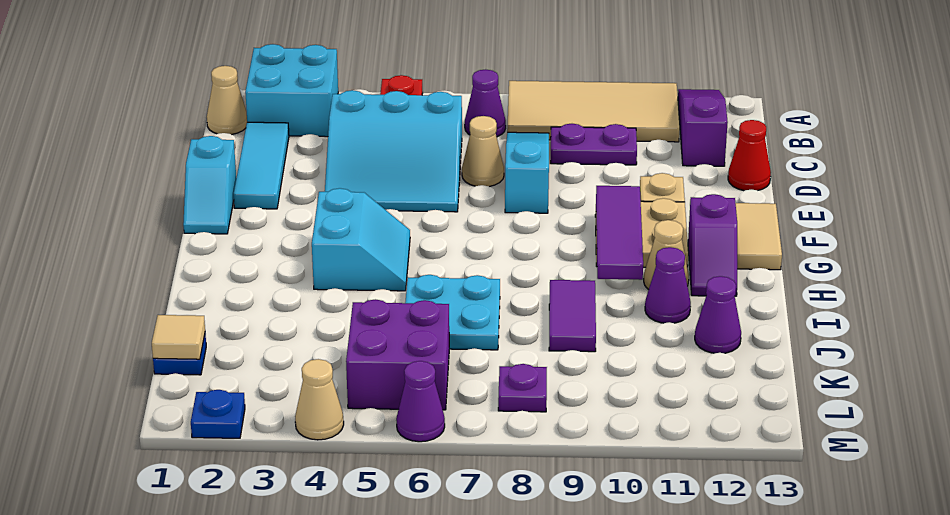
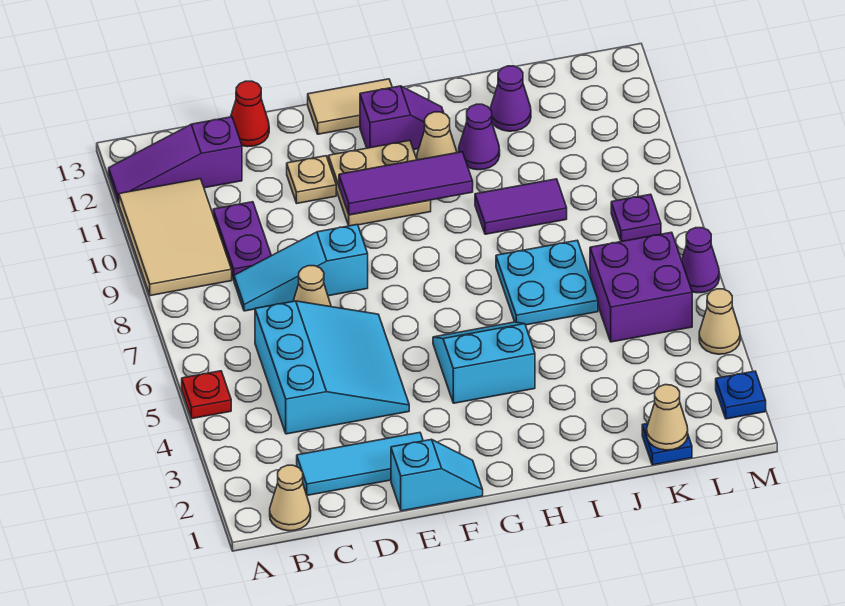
cyan brick A2:B3 level 1 -> none
tan tile A8:B11 level 1 -> tan tile A9:B11 level 1
purple cone B7 level 1 -> none
tan tile K1 level 2 -> tan cone K1 level 2

